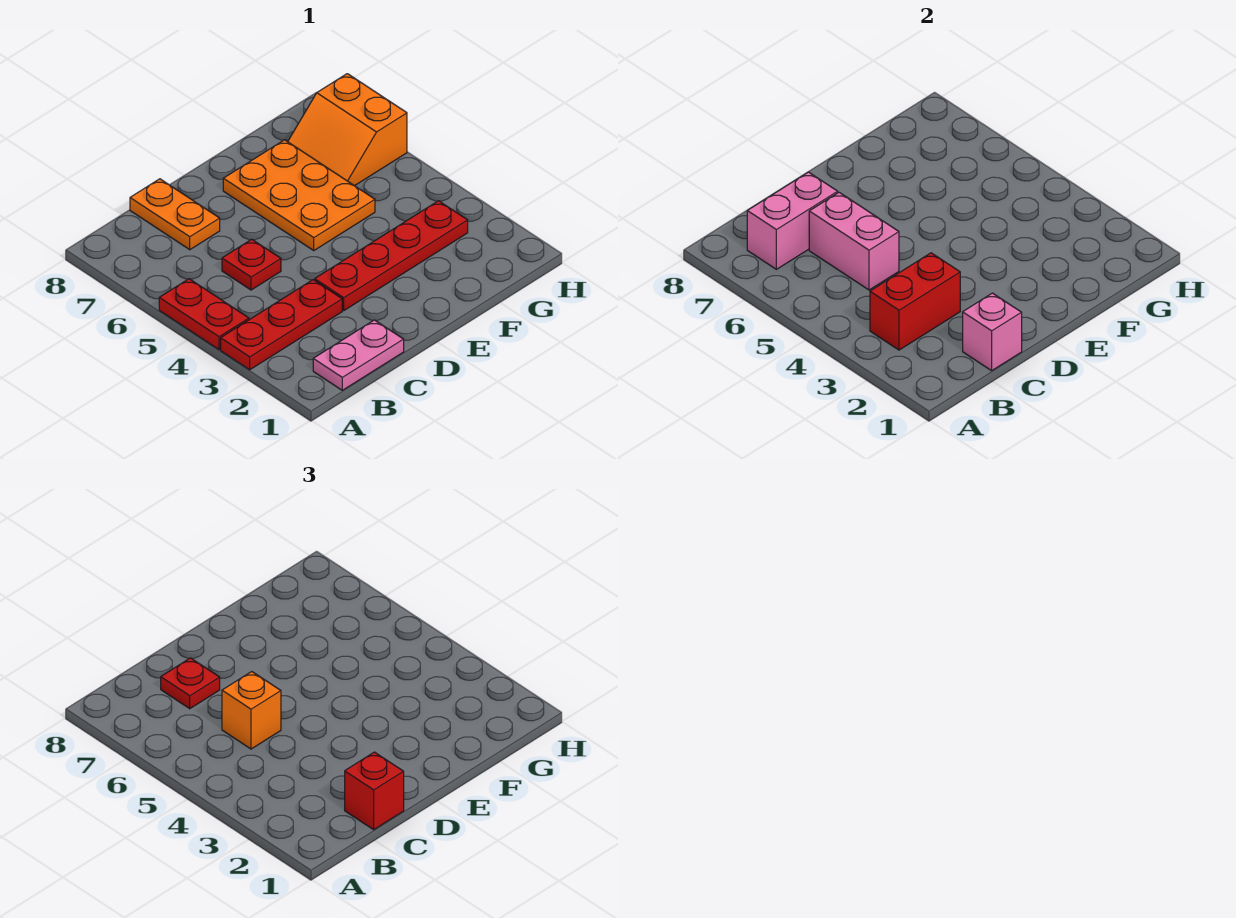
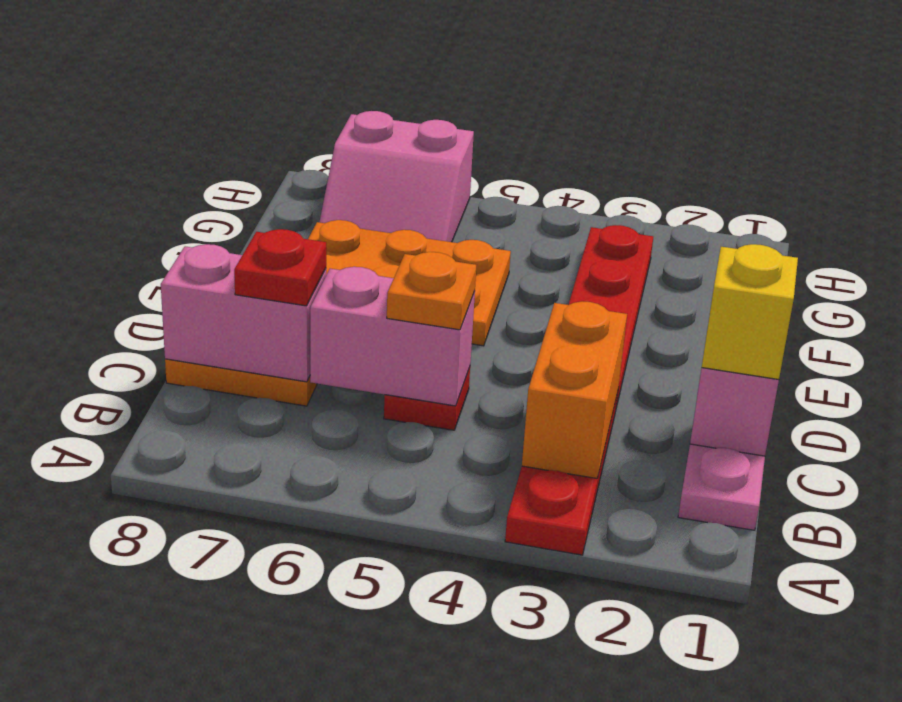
red plate A4:A5 level 1 -> none
red brick B3:C3 level 2 -> orange brick B3:C3 level 2
pink brick B7:C7 level 2 -> pink brick C7:C8 level 2
red brick C1 level 3 -> yellow brick C1 level 3
orange brick C5 level 3 -> orange plate C5 level 3
orange slope G6:H7 level 1 top H -> pink slope G6:H7 level 1 top H

